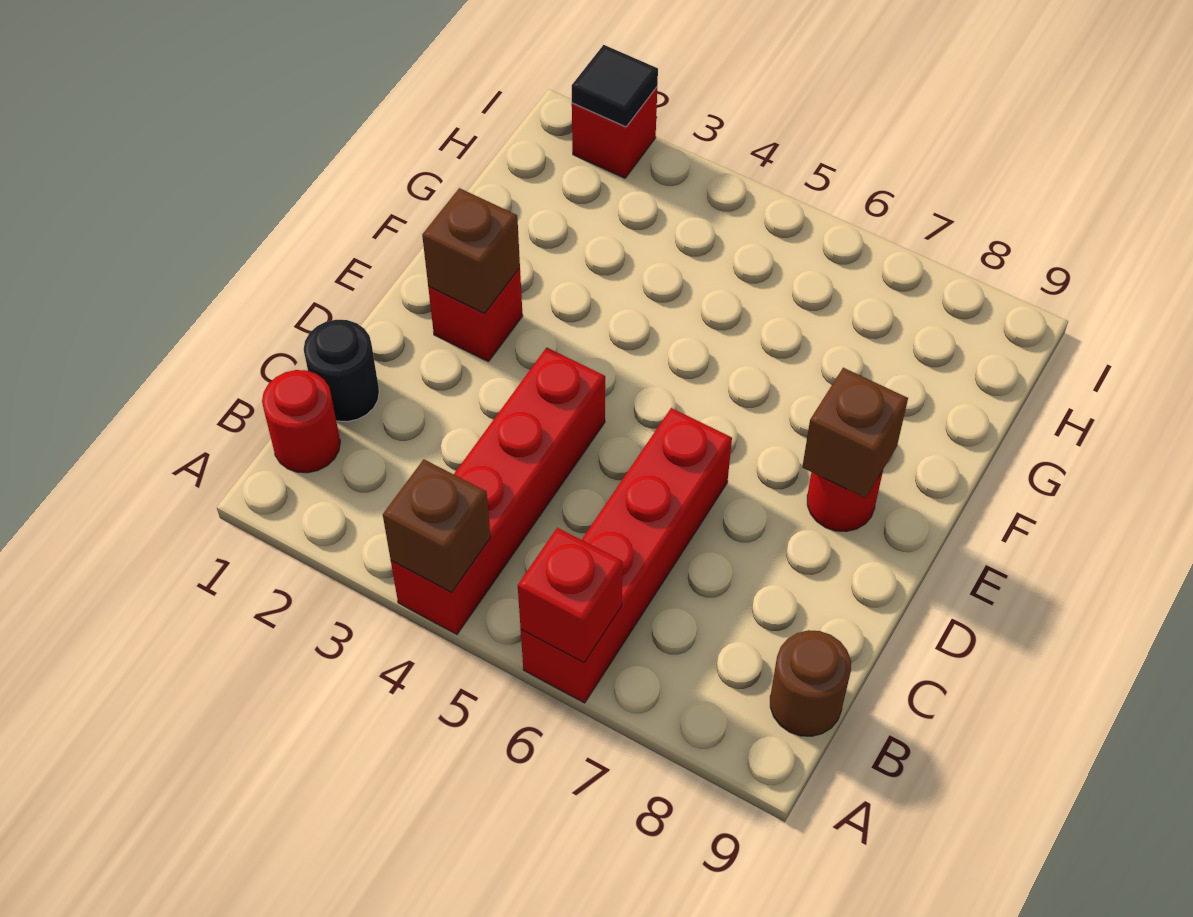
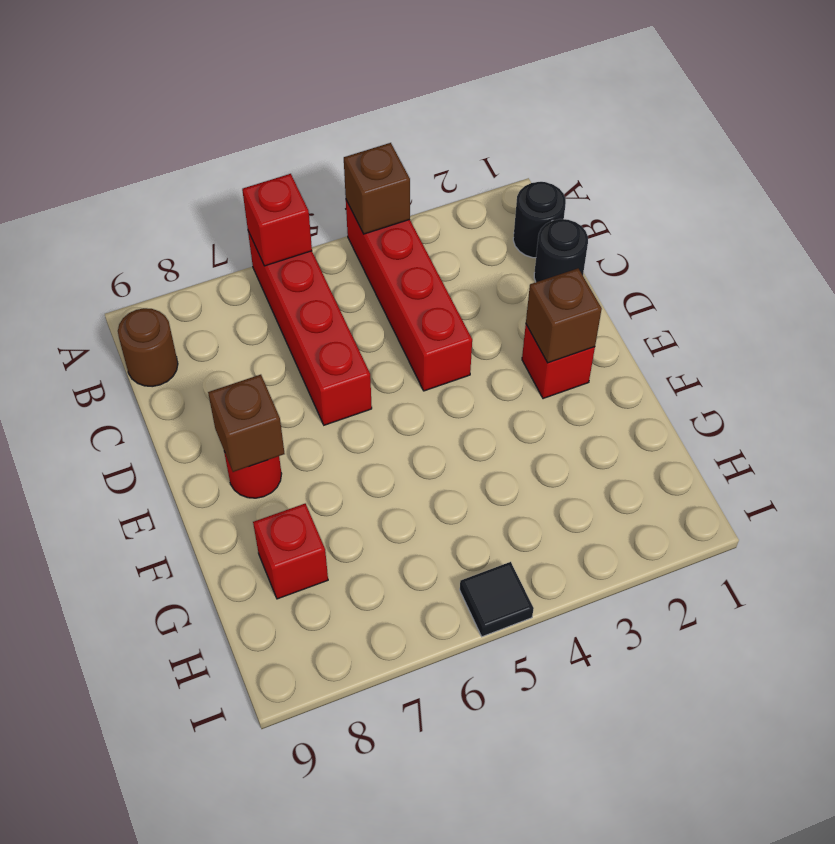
red round brick B1 level 1 -> black round brick B1 level 1
red brick I2 level 1 -> red brick G8 level 1
black tile I2 level 2 -> black tile I5 level 1

